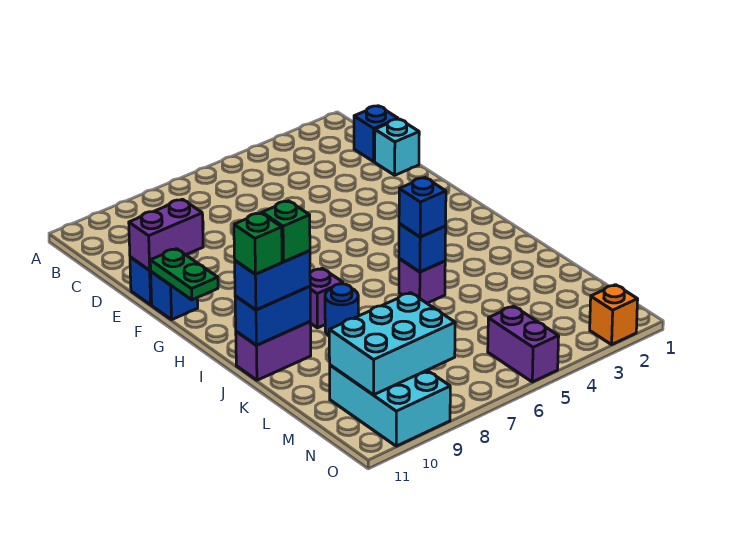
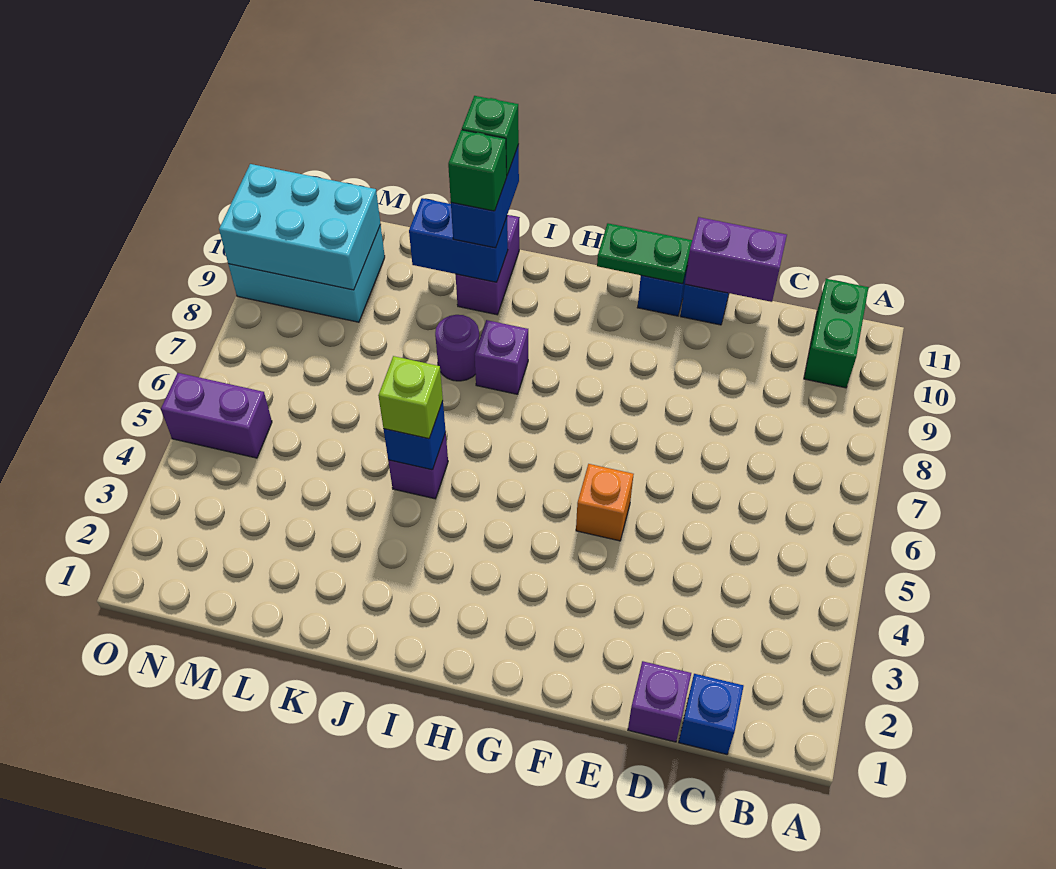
none -> green brick B10:B11 level 1
cyan brick D1 level 1 -> purple brick D1 level 1
purple brick E10:E11 level 2 -> purple brick D11:E11 level 2
blue brick J5 level 3 -> lime brick J5 level 3
blue round brick J8 level 1 -> purple round brick J8 level 1
blue brick J10:J11 level 2 -> blue brick J10:K10 level 2
cyan brick M8:N10 level 2 -> cyan brick M9:O10 level 2
orange brick O2 level 1 -> orange brick F5 level 1

